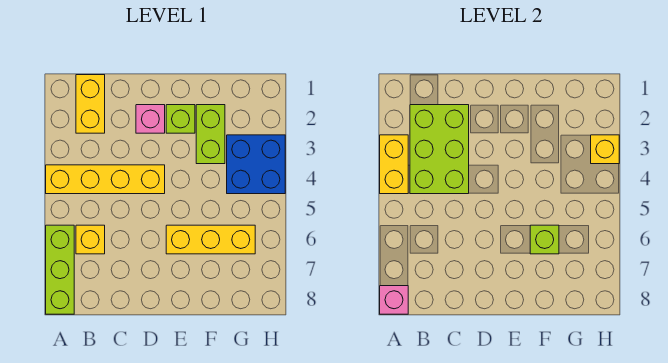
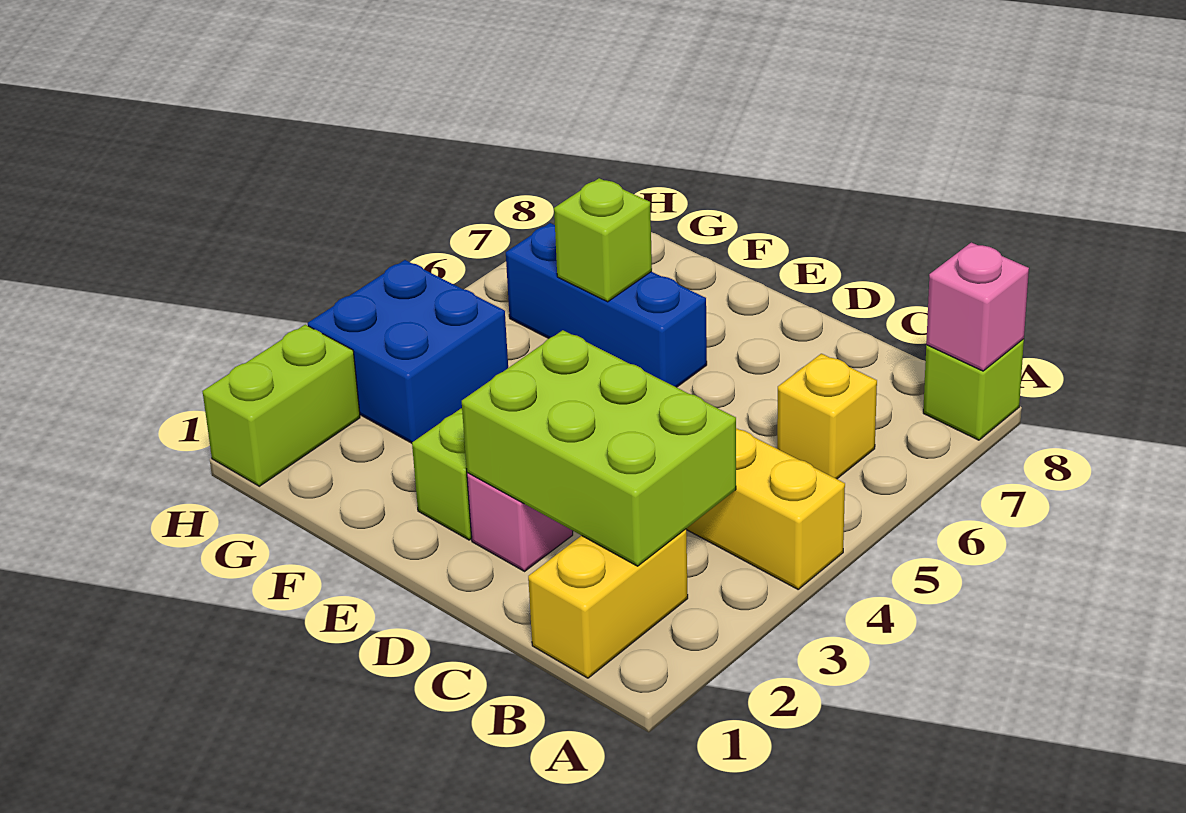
yellow brick A3:A4 level 2 -> none
lime brick A6:A8 level 1 -> lime brick A8 level 1
lime brick B2:C4 level 2 -> lime brick B2:D3 level 2
yellow brick E6:G6 level 1 -> blue brick E6:G6 level 1
lime brick F2:F3 level 1 -> lime brick H1:H2 level 1
yellow brick H3 level 2 -> none

